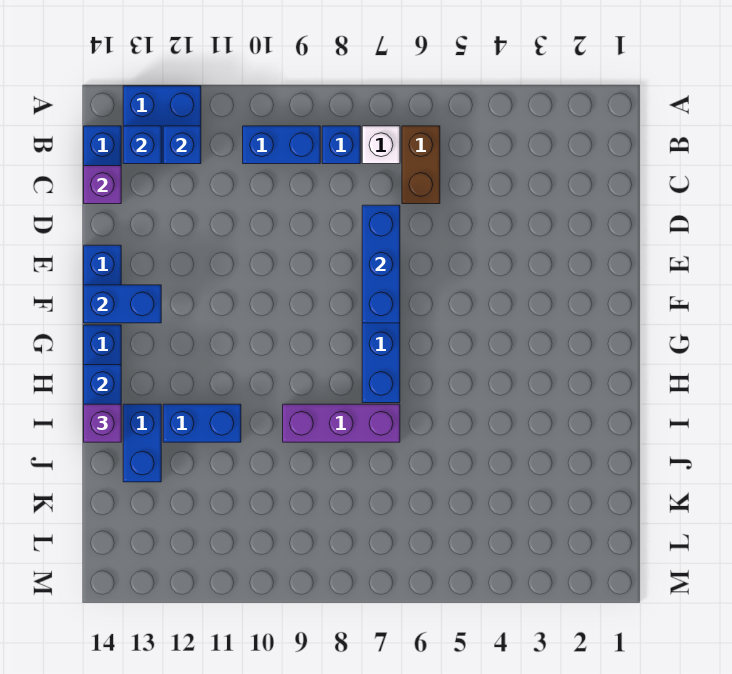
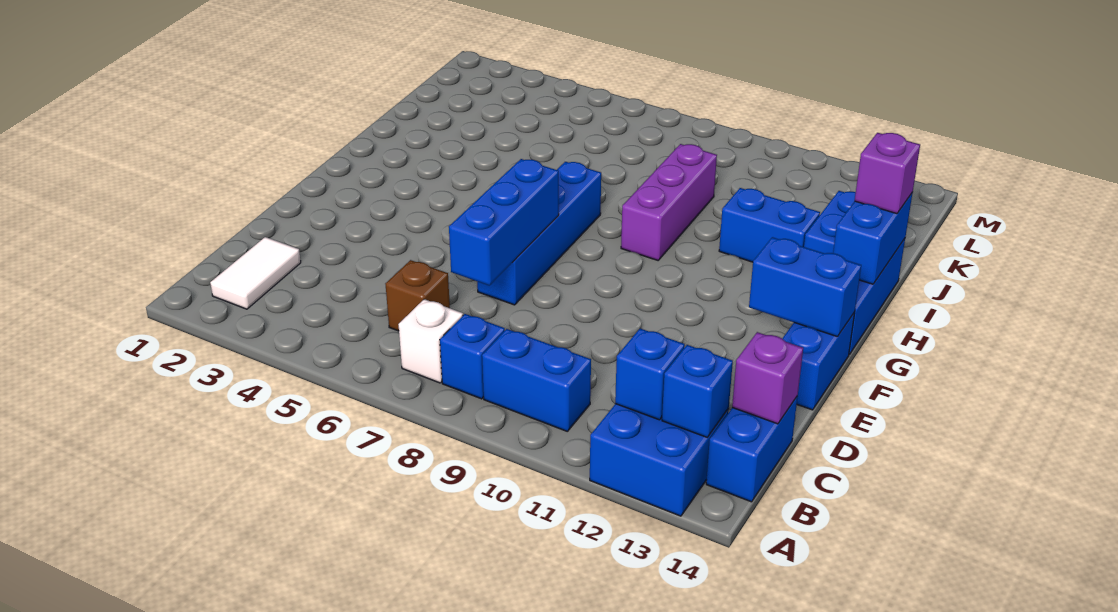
none -> white tile B2:C2 level 1
brown brick B6:C6 level 1 -> brown brick C6 level 1
purple brick I7:I9 level 1 -> purple brick H9:J9 level 1

